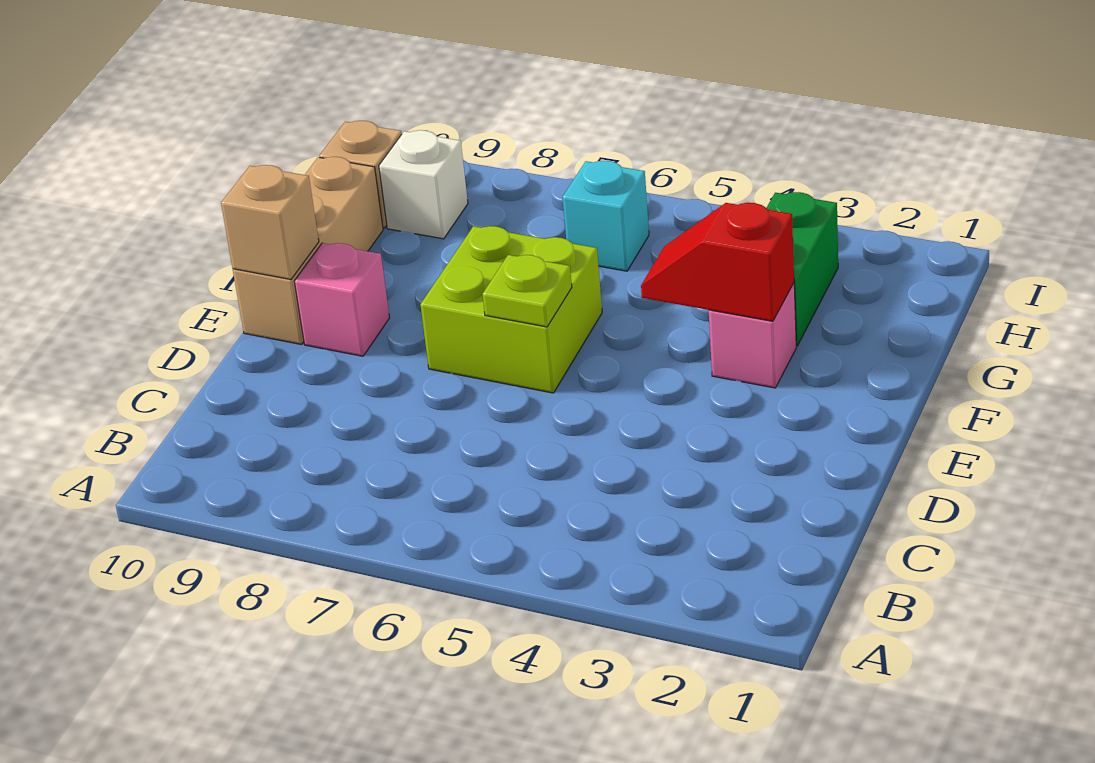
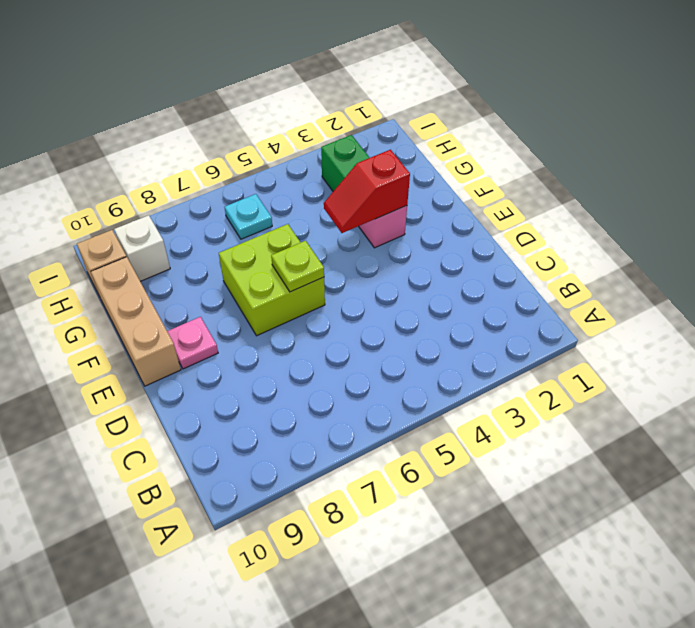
pink brick E9 level 1 -> pink plate E9 level 1
tan brick E10 level 2 -> none
cyan brick H6 level 1 -> cyan plate H6 level 1

